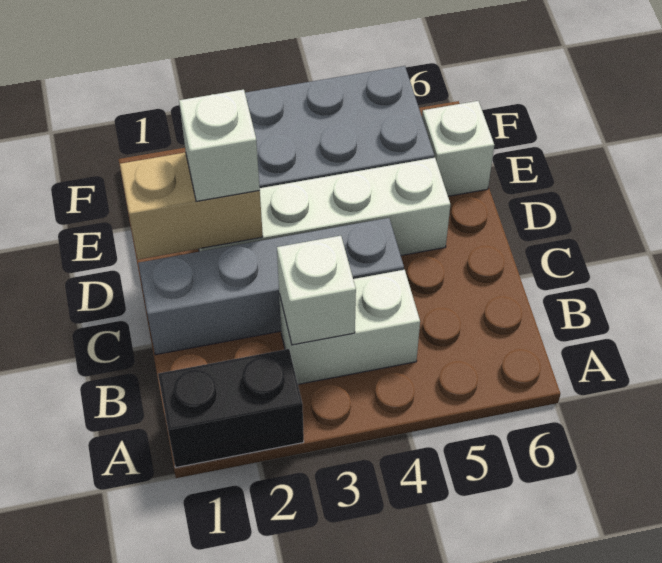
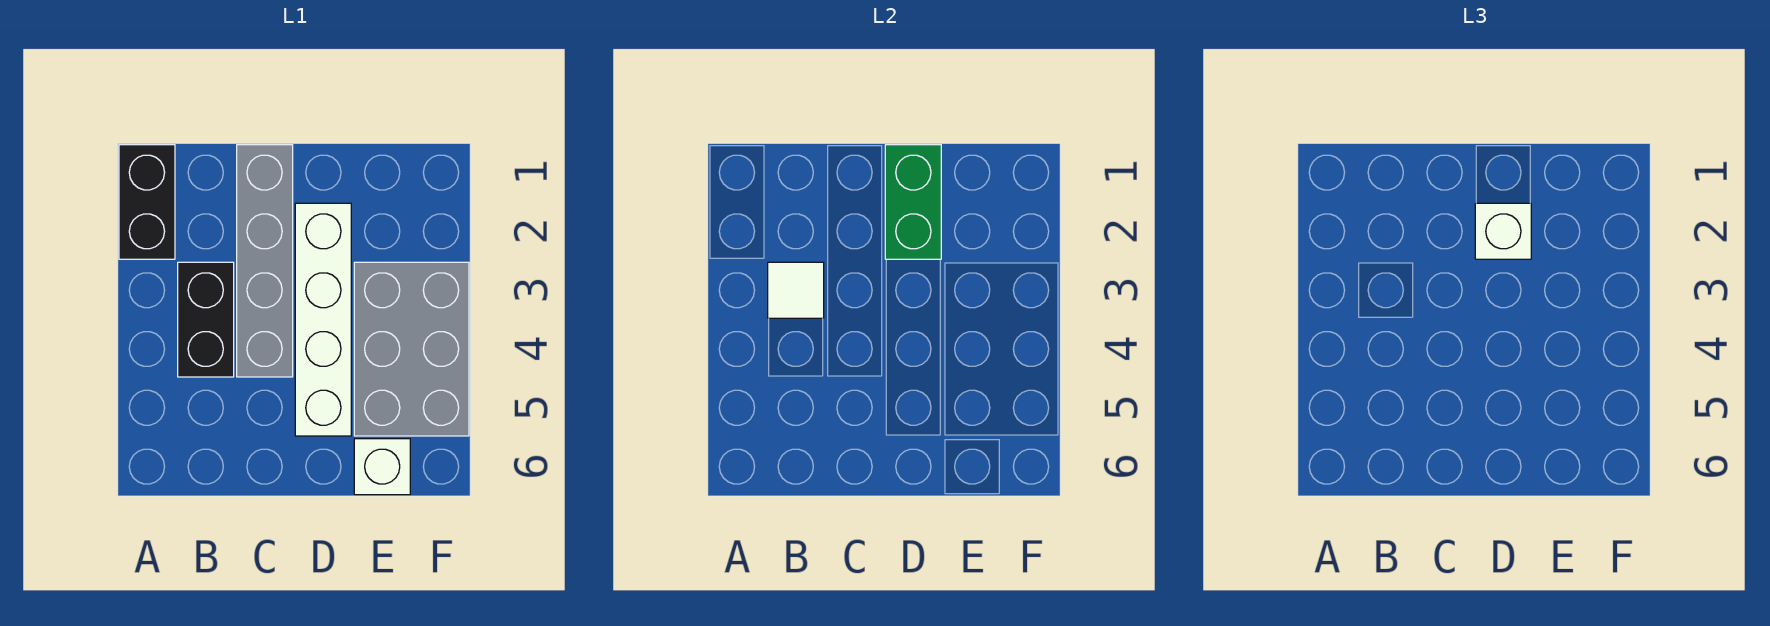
white brick B3:B4 level 1 -> black brick B3:B4 level 1
white brick B3 level 2 -> white tile B3 level 2
tan brick D1:D2 level 2 -> green brick D1:D2 level 2

